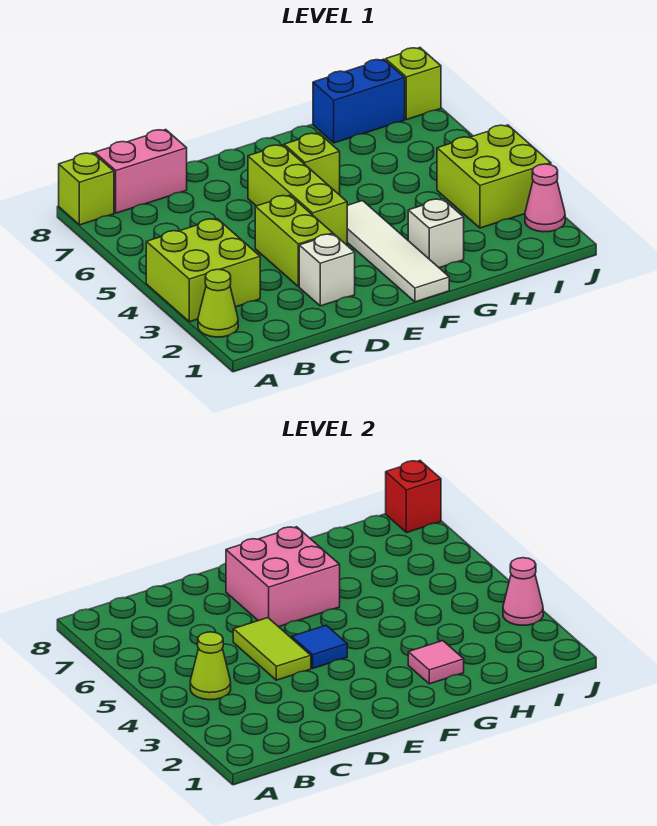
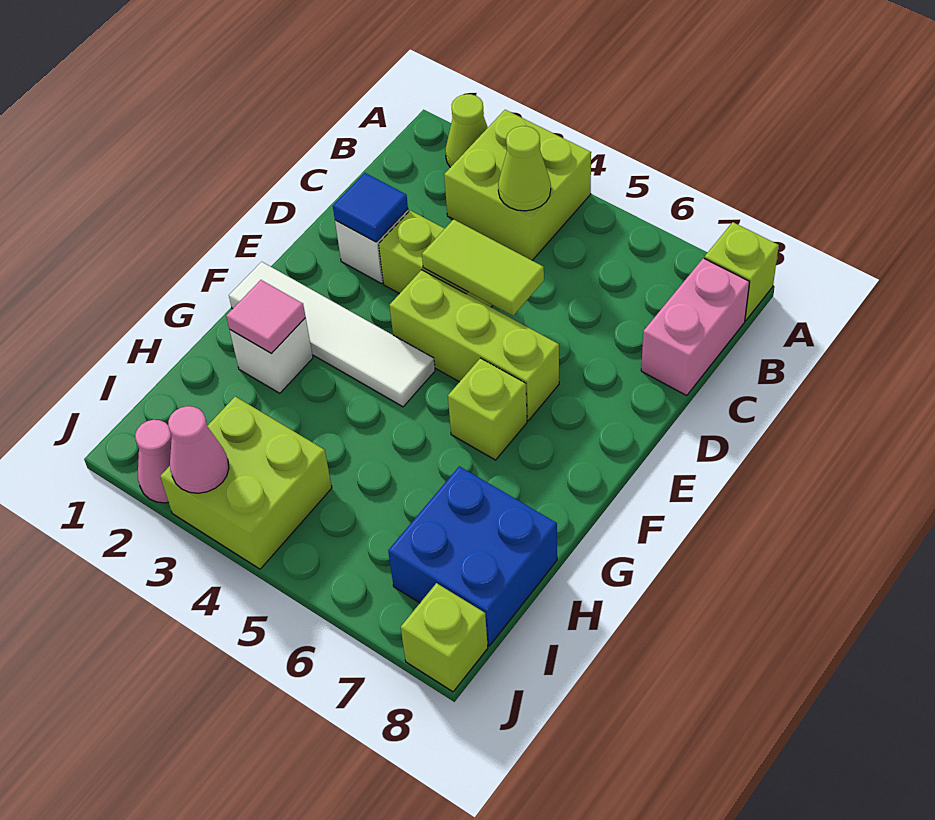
blue tile E4 level 2 -> blue tile D2 level 2
pink brick E6:F7 level 2 -> none
blue brick H8:I8 level 1 -> blue brick H7:I8 level 1
red brick J8 level 2 -> none

